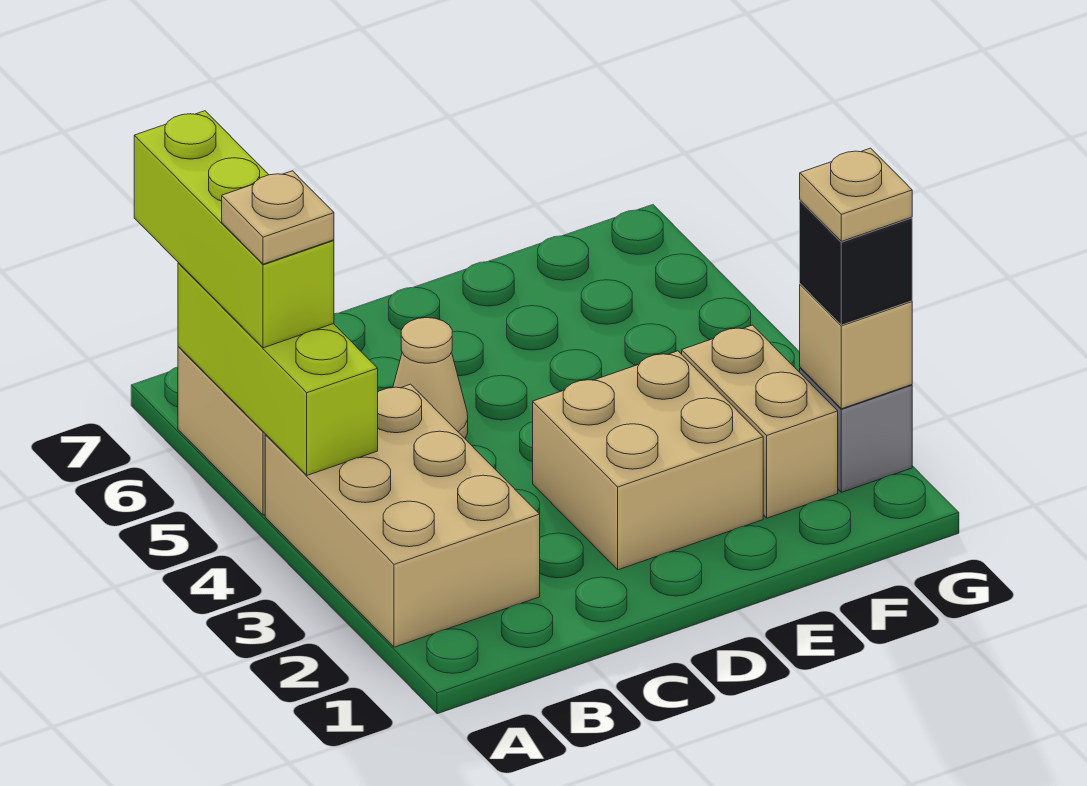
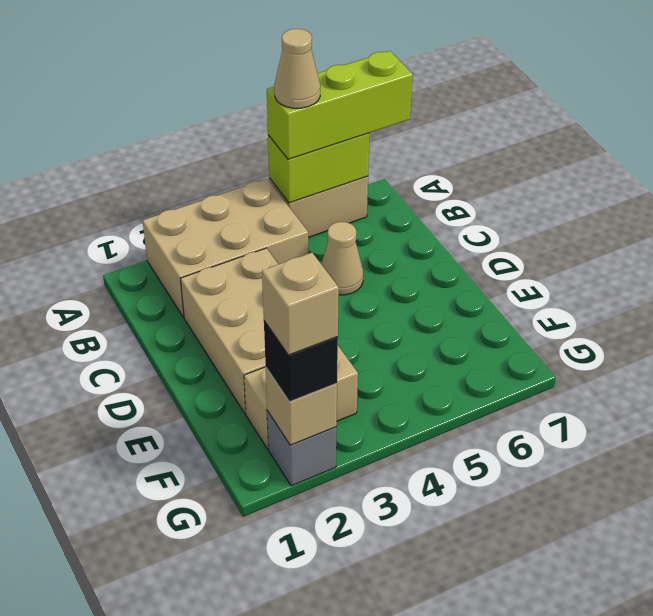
lime brick A4:A6 level 2 -> lime brick A5:A6 level 2
tan plate A5 level 4 -> tan cone A5 level 4
tan brick D2:E3 level 1 -> tan brick C2:E3 level 1
tan plate G2 level 4 -> tan brick G2 level 4

